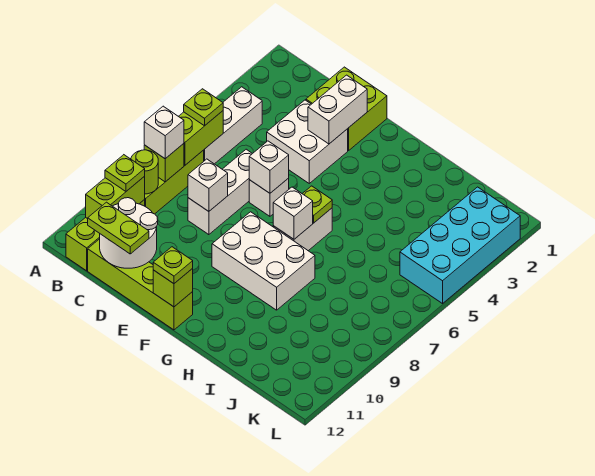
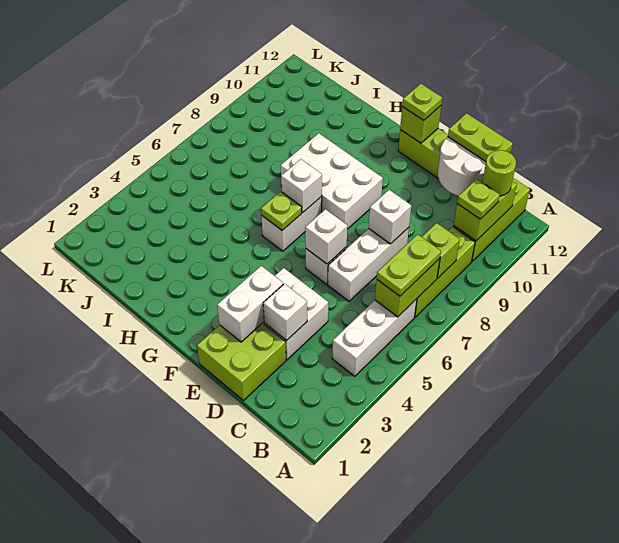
lime plate B6 level 3 -> lime plate B6:B7 level 3
white brick B8 level 3 -> white brick D3 level 2
lime round brick B9 level 2 -> lime round brick B11 level 3
cyan brick K2:L5 level 1 -> none

